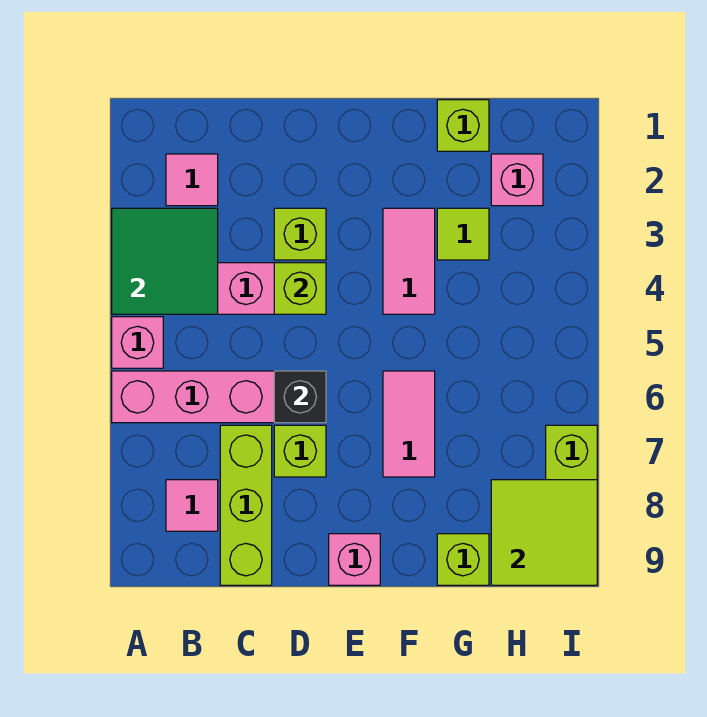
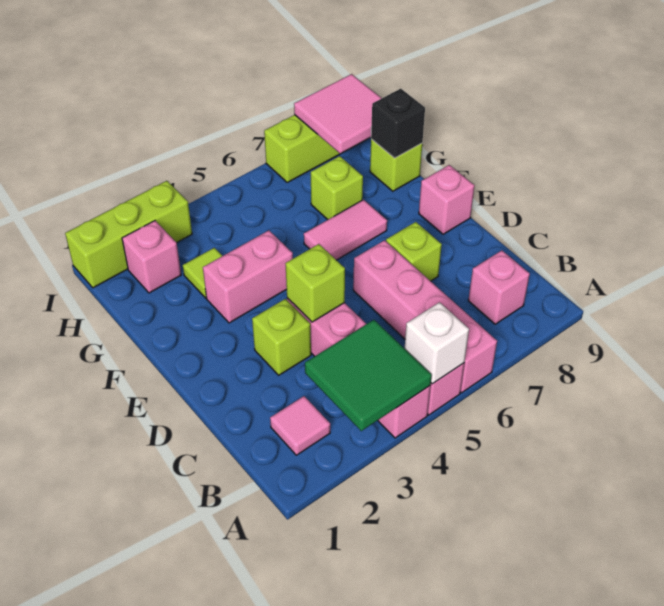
none -> white brick A5 level 2
pink tile B8 level 1 -> pink brick B8 level 1
lime brick C7:C9 level 1 -> lime brick I1:I3 level 1
black brick D6 level 2 -> black brick G9 level 2
pink tile F3:F4 level 1 -> pink brick F3:F4 level 1
lime brick G1 level 1 -> lime brick G7 level 1
lime tile H8:I9 level 2 -> pink tile H8:I9 level 2

